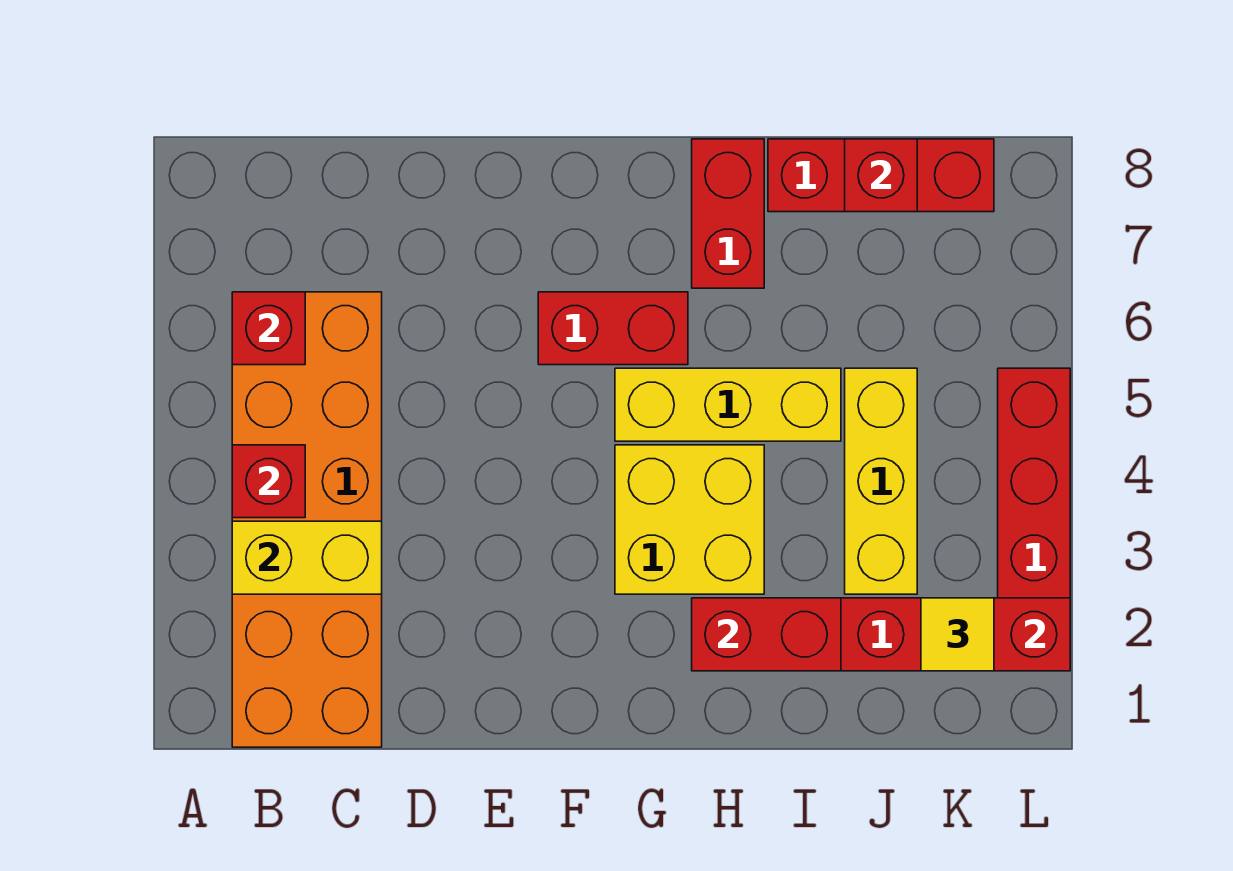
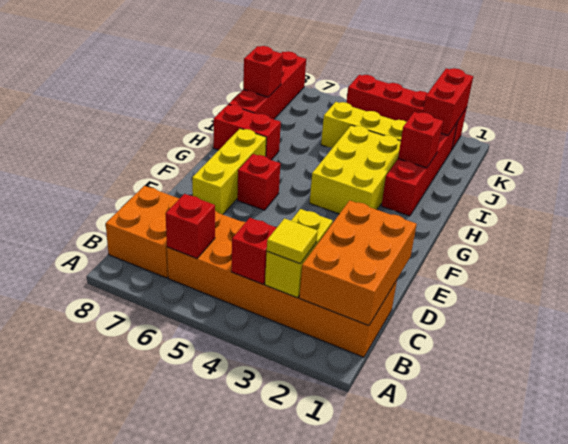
none -> orange brick B1:D2 level 2
none -> orange brick B7:C8 level 1
red brick F6:G6 level 1 -> red brick F6 level 1
yellow brick G3:H4 level 1 -> yellow brick G3:I4 level 1
yellow brick G5:I5 level 1 -> yellow brick E7:G7 level 1
red brick H2:I2 level 2 -> red brick I2 level 2
red brick I8:K8 level 1 -> red brick I8:L8 level 1
yellow tile K2 level 3 -> yellow tile B3 level 3

